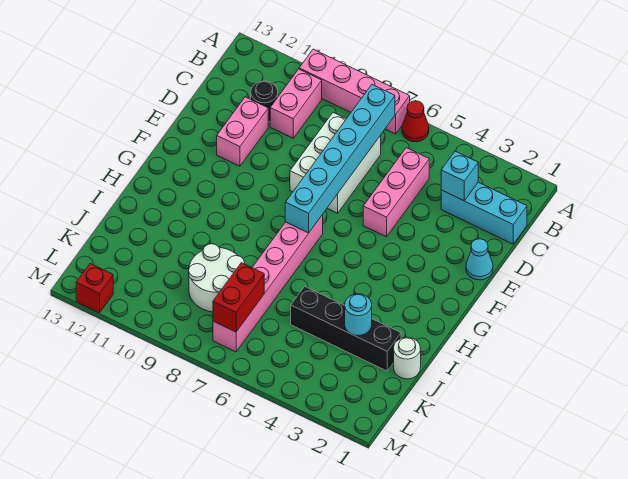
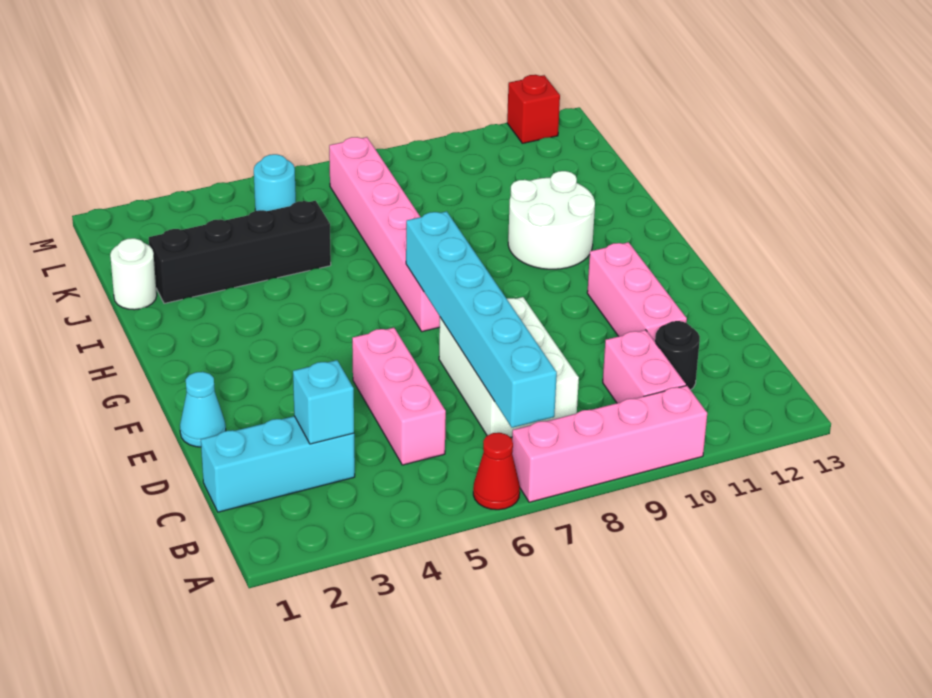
pink brick D11:E11 level 1 -> pink brick D11:F11 level 1
cyan round brick J3 level 2 -> cyan round brick L5 level 1
white round brick J8:K9 level 1 -> white round brick H10:I11 level 1
red brick K7:L7 level 2 -> none

